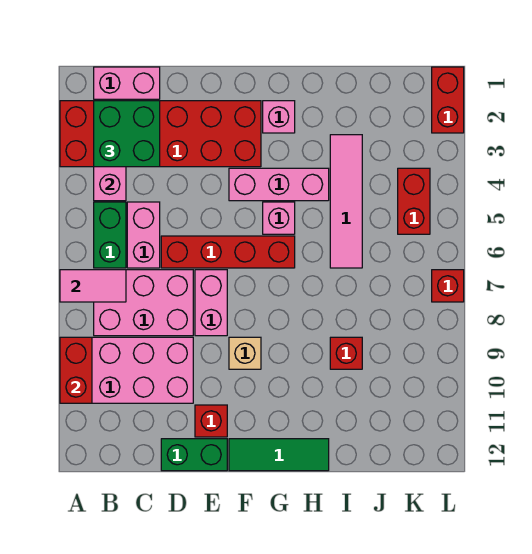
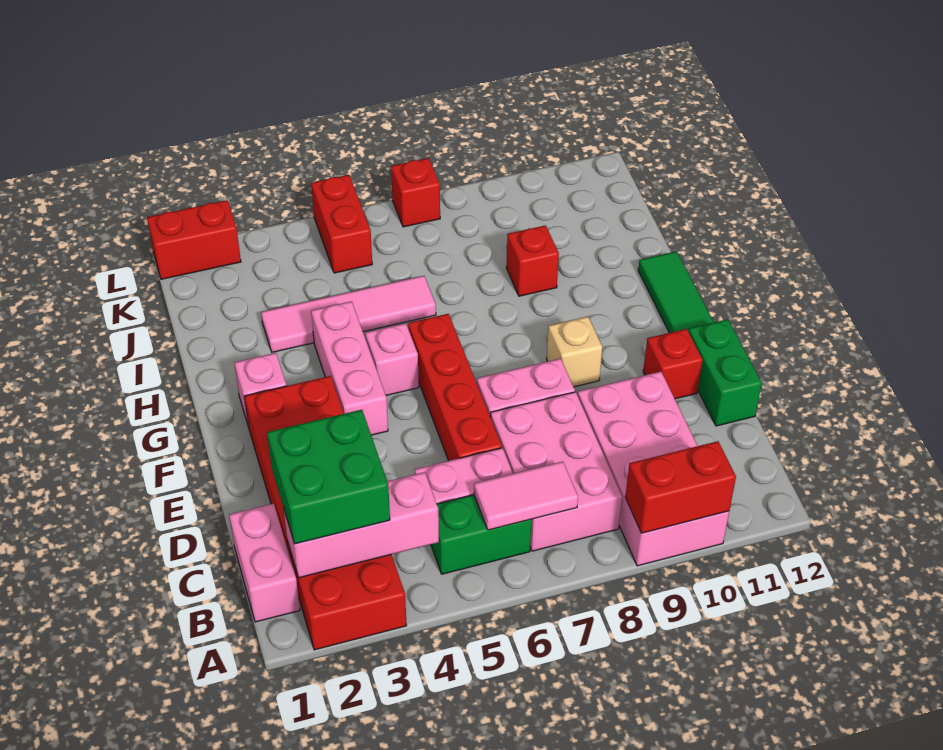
pink tile A7:B7 level 2 -> pink tile B6:B7 level 2
red brick K4:K5 level 1 -> red brick K5:L5 level 1

